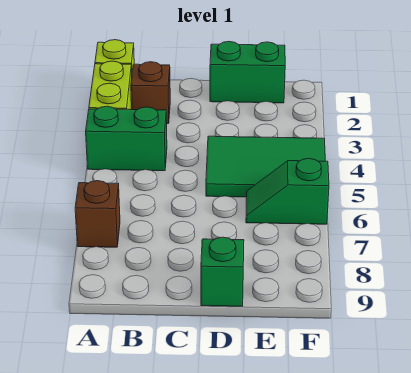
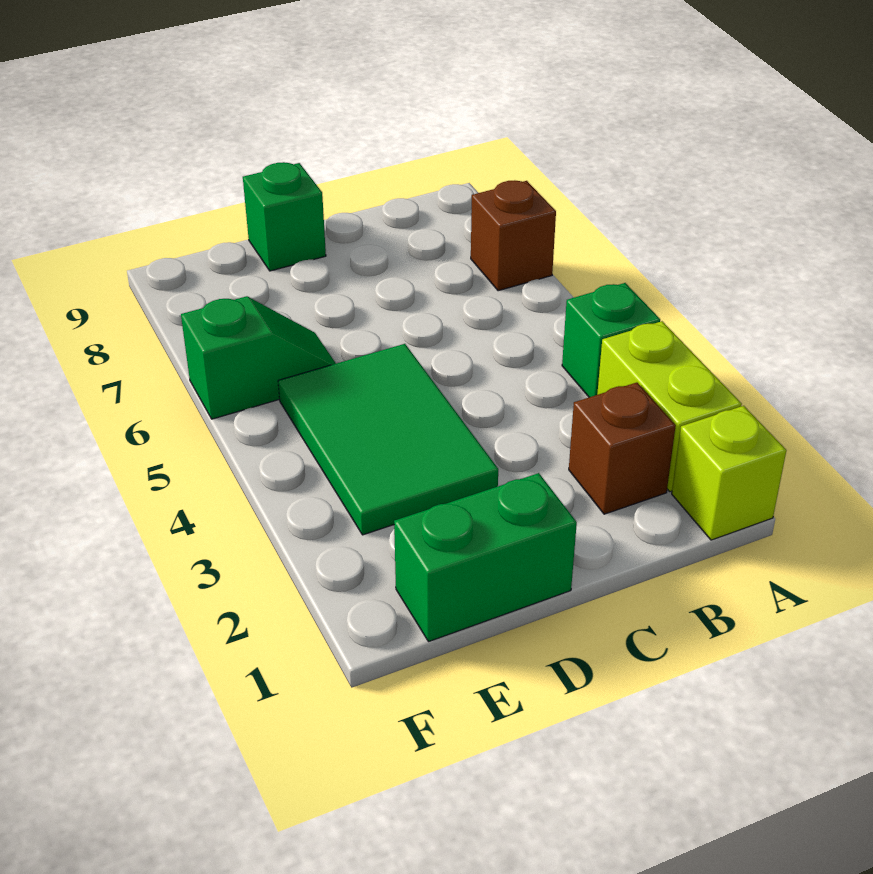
green brick A4:B4 level 1 -> green brick A4 level 1
green tile D4:F5 level 1 -> green tile D3:E5 level 1

